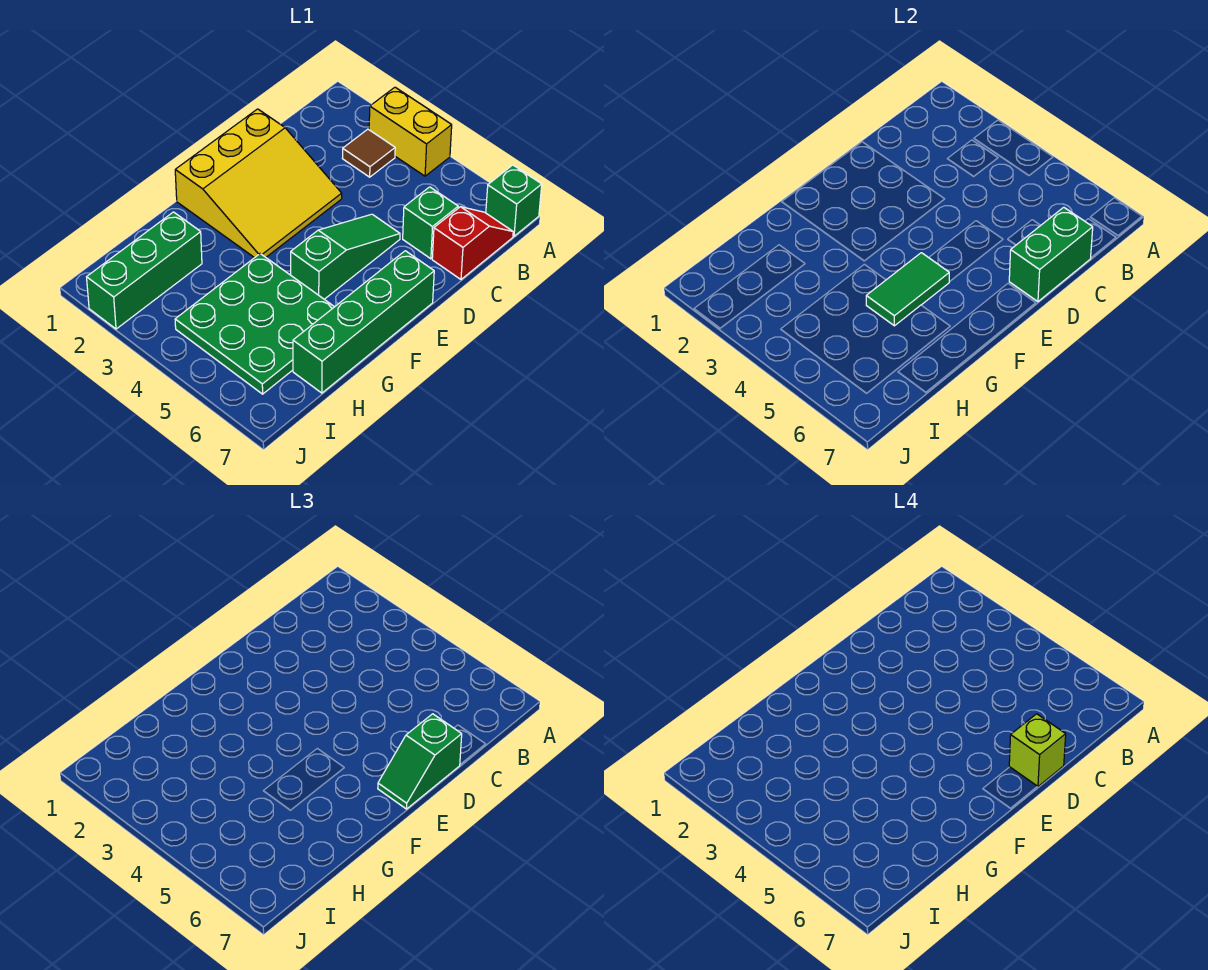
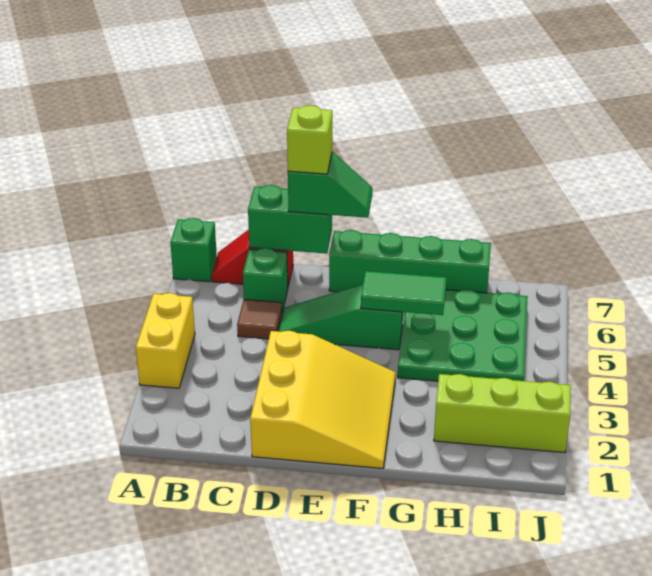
brown tile B3 level 1 -> brown tile C5 level 1
yellow slope D1:F3 level 1 top 1 -> yellow slope D1:F3 level 1 top D
green brick H2:J2 level 1 -> lime brick H2:J2 level 1

